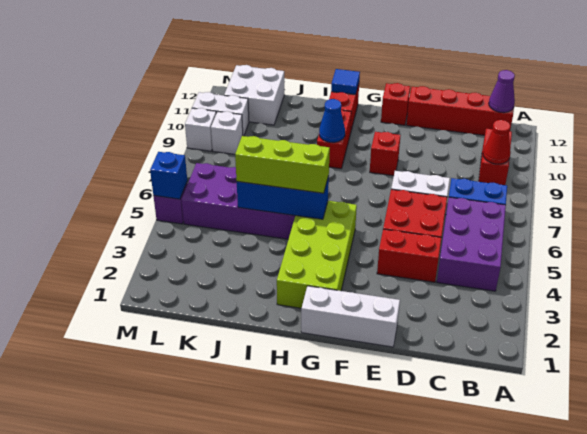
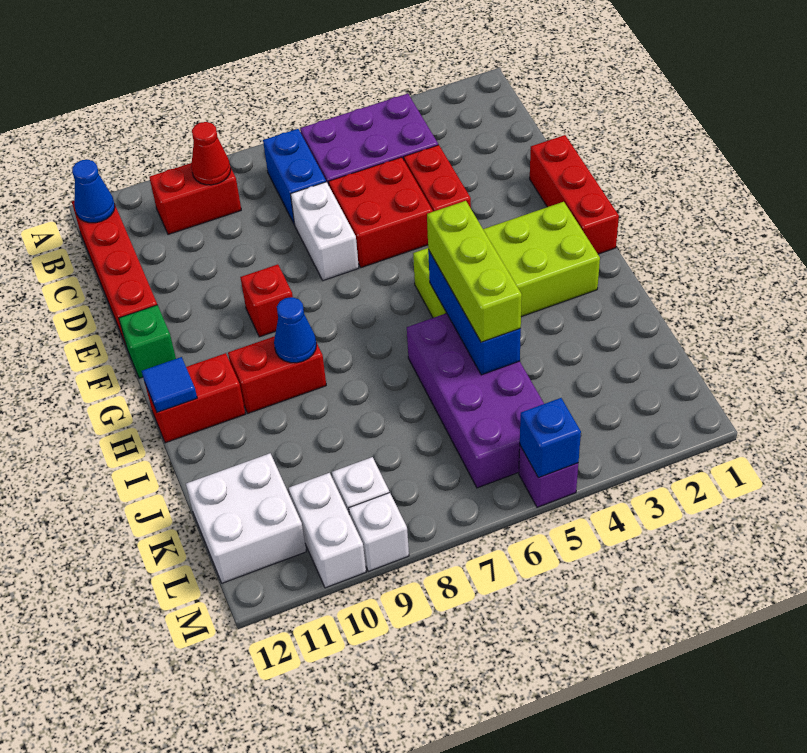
purple cone B12 level 2 -> blue cone B12 level 2
white brick E1:G1 level 1 -> red brick E1:G1 level 1
red brick F12 level 1 -> green brick F12 level 1

